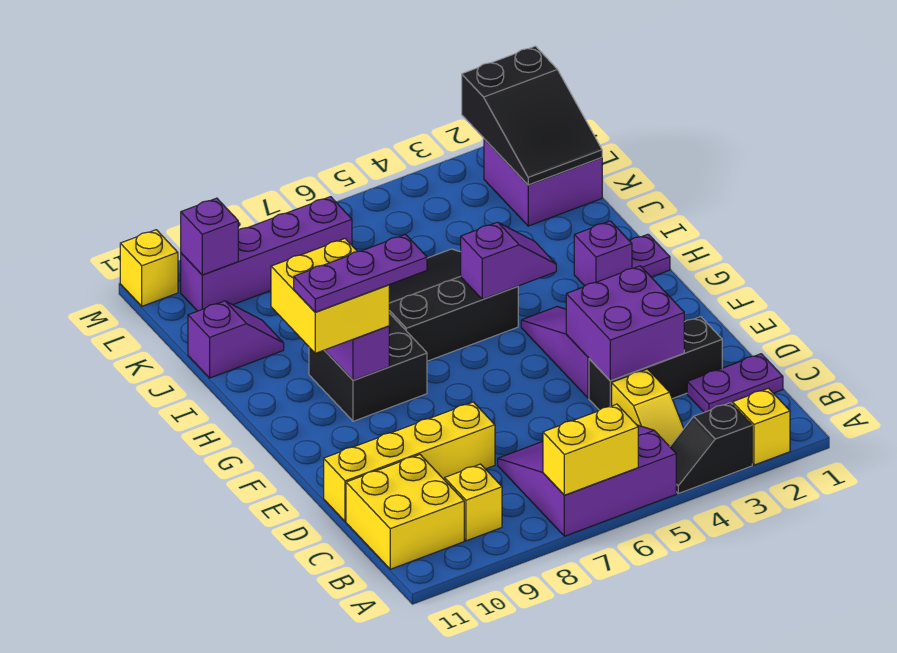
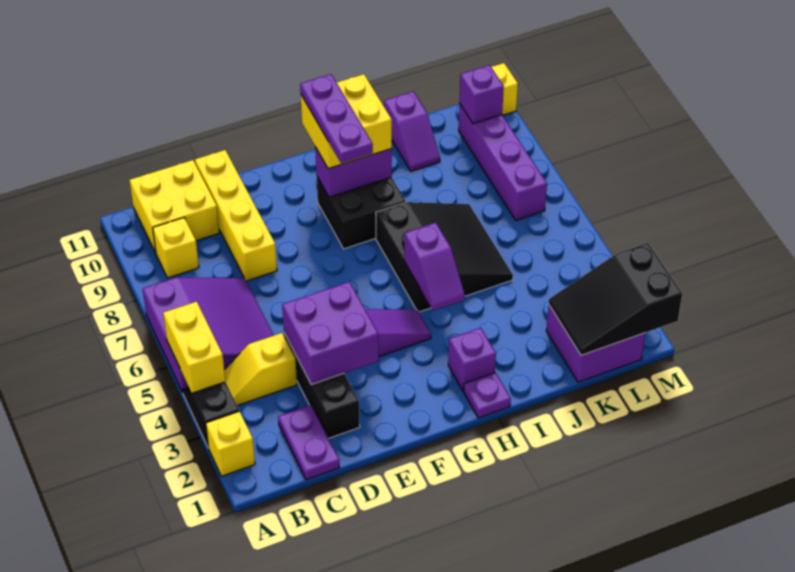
yellow brick A6:A7 level 2 -> yellow brick A4:A5 level 2

